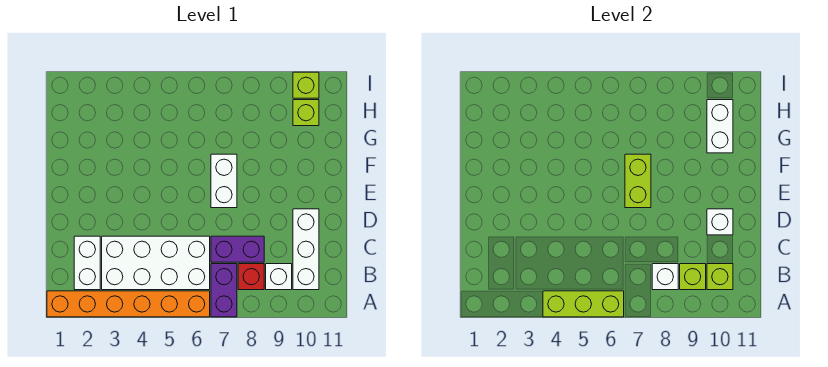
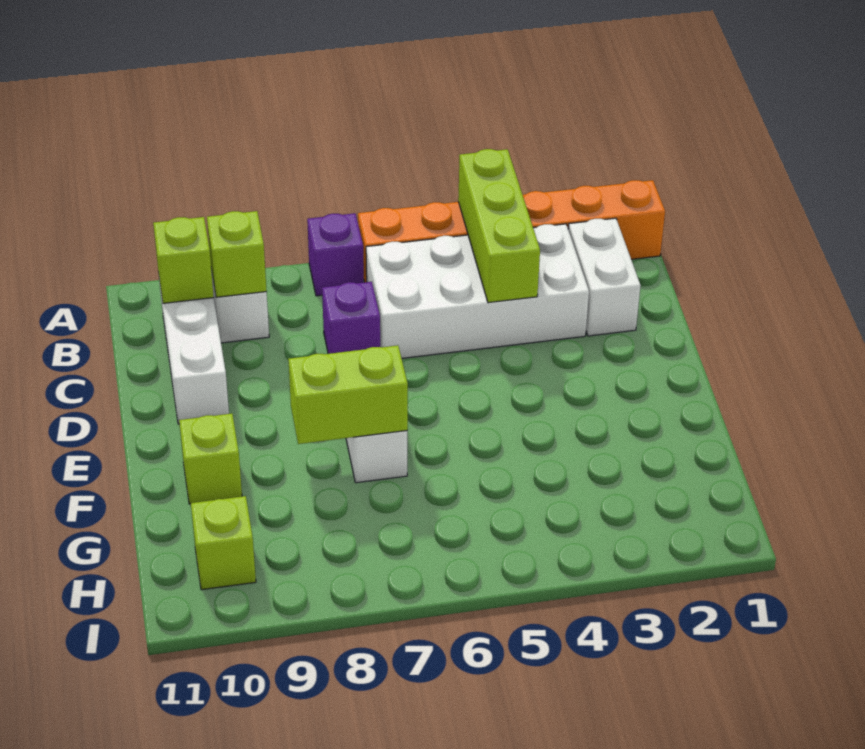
lime brick A4:A6 level 2 -> lime brick A4:C4 level 2
purple brick A7:B7 level 1 -> purple brick A7 level 1
red brick B8 level 1 -> none
white brick B8 level 2 -> none
purple brick C7:C8 level 1 -> purple brick C7 level 1
white brick D10 level 2 -> none
lime brick E7:F7 level 2 -> lime brick F7:F8 level 2
white brick G10:H10 level 2 -> none
lime brick I10 level 1 -> lime brick F10 level 1

